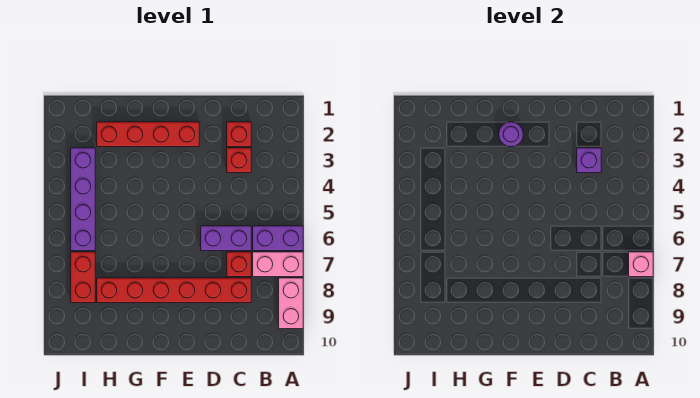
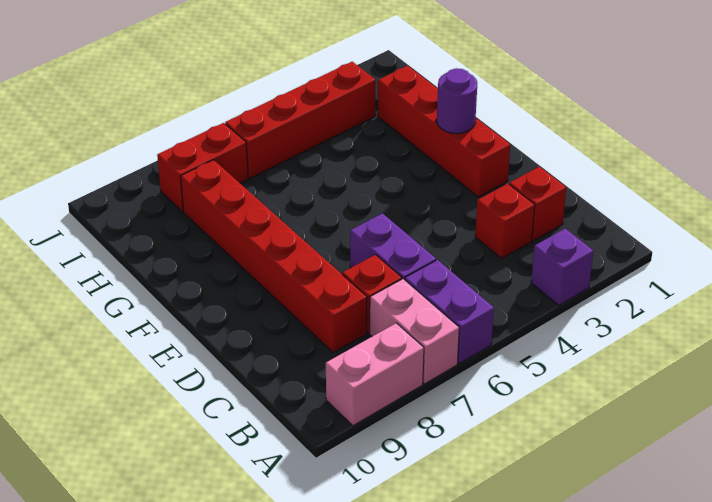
pink brick A7 level 2 -> none
purple brick C3 level 2 -> purple brick A3 level 1
purple brick I3:I6 level 1 -> red brick I3:I6 level 1

